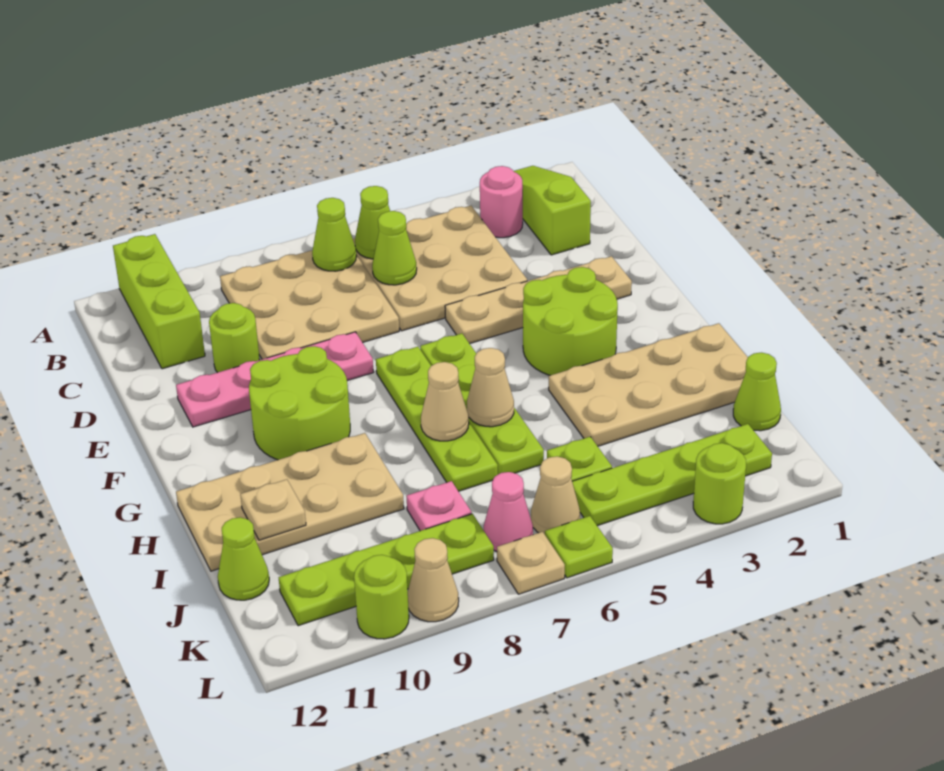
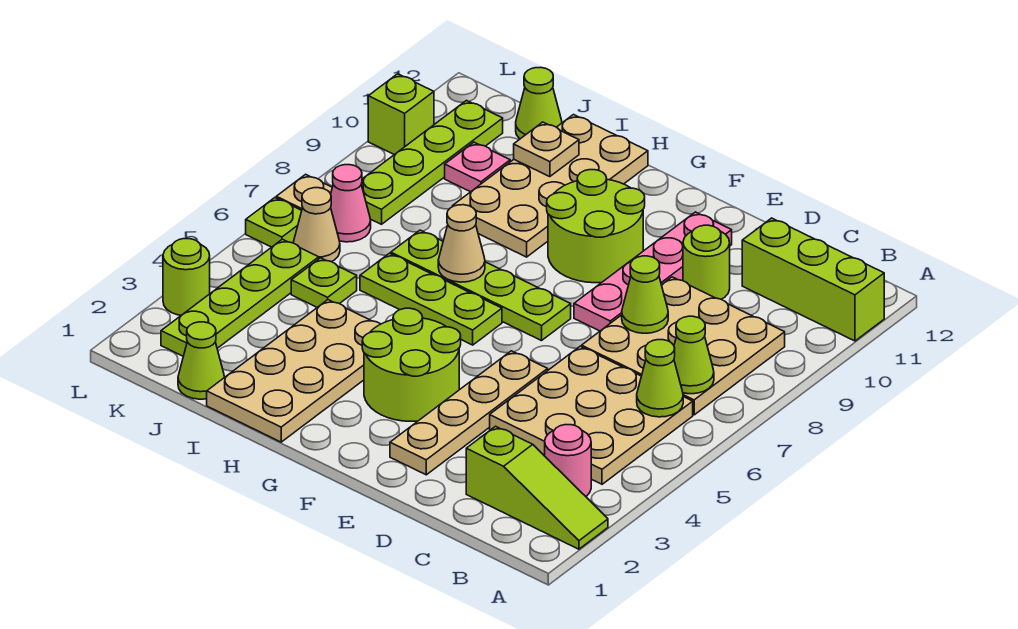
lime cone C6 level 2 -> lime cone D8 level 2
lime plate F6:I6 level 1 -> lime plate G6:I6 level 1
tan cone H6 level 2 -> none
pink plate J8 level 1 -> pink plate J10 level 1
tan cone L9 level 1 -> none
lime round brick L10 level 1 -> lime brick L10 level 1

